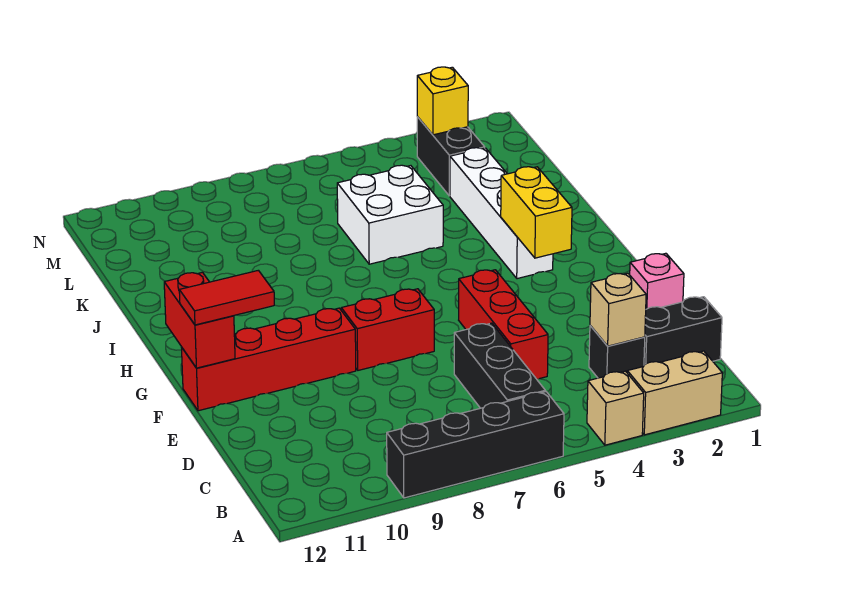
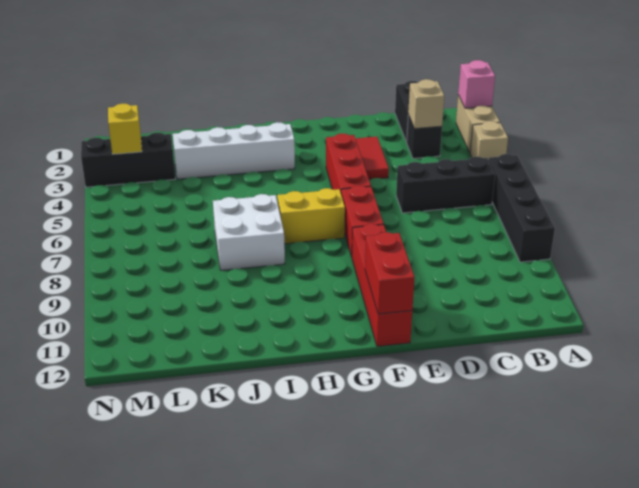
red brick D5:F5 level 1 -> red brick F4:F6 level 1
pink brick E1 level 1 -> pink brick A2 level 2
red tile F11:F12 level 3 -> red tile E3:E4 level 1
red brick F12:G12 level 2 -> red brick F11:F12 level 2
yellow brick G3:H3 level 2 -> yellow brick G7:H7 level 1
white brick J5:K6 level 1 -> white brick I7:J8 level 1
black brick L3:M3 level 1 -> black brick L3:N3 level 1

